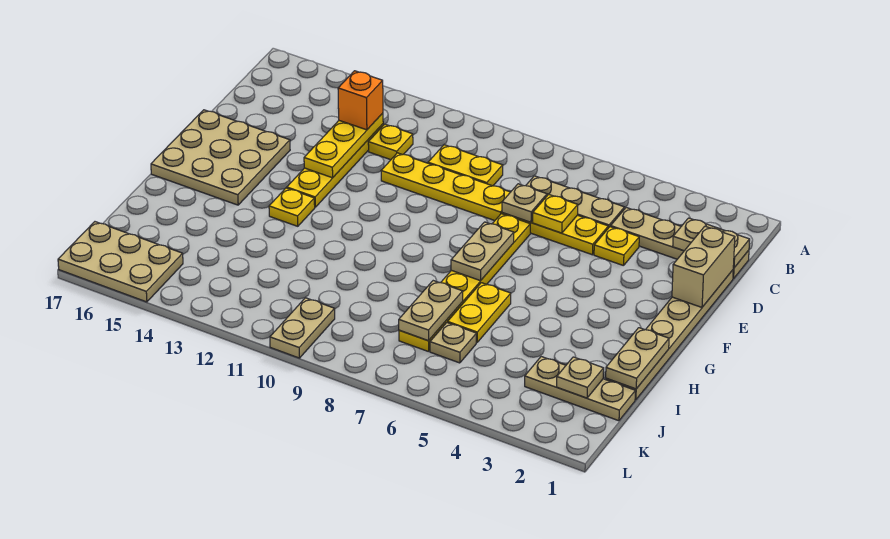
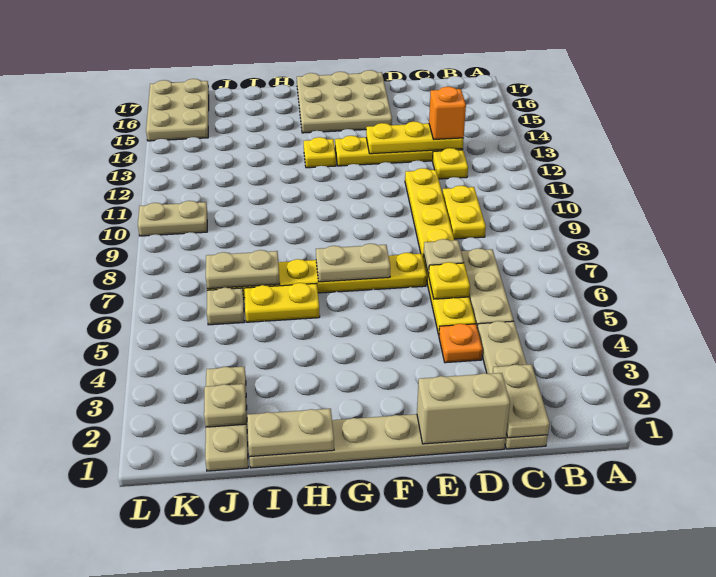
yellow plate D4 level 1 -> orange plate D4 level 1

